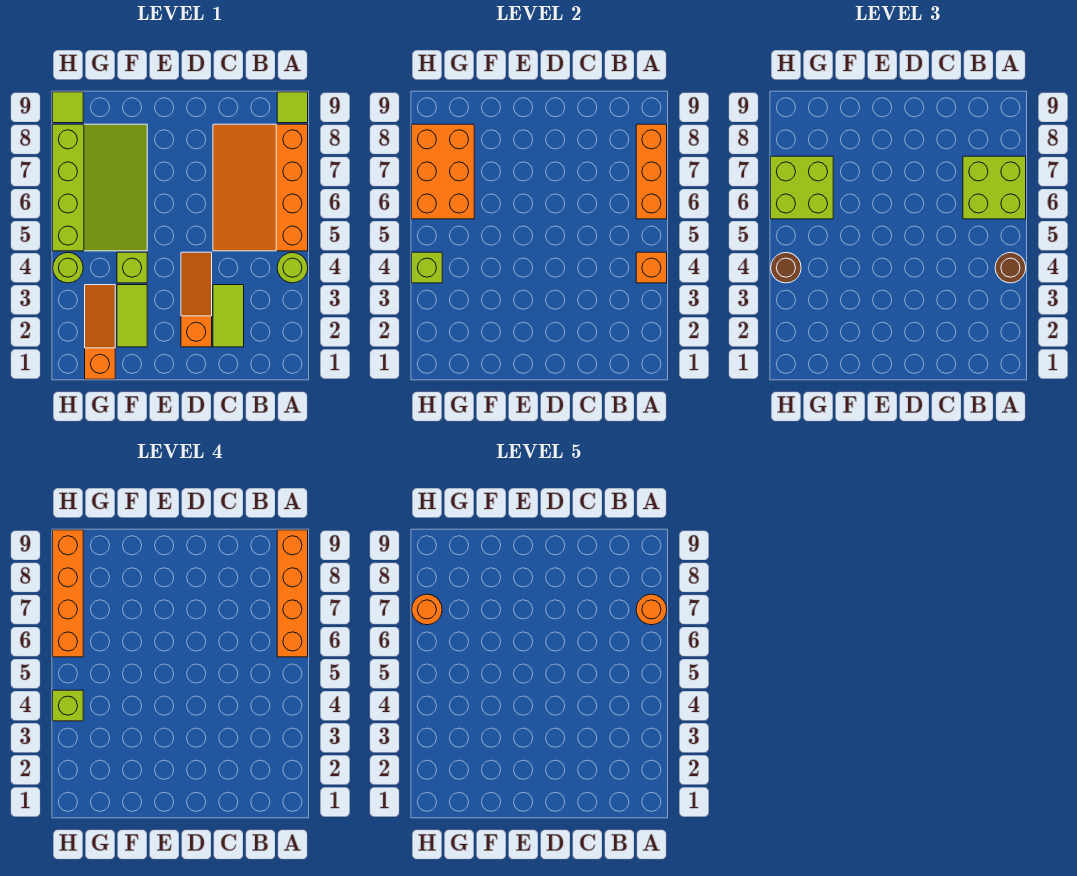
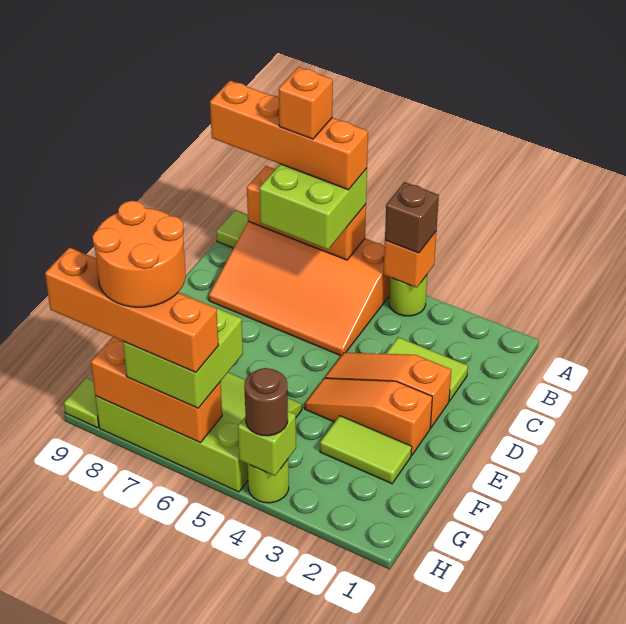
brown round brick A4 level 3 -> brown brick A4 level 3
orange round brick A7 level 5 -> orange brick A7 level 5
lime brick F4 level 1 -> none
orange slope G1:G3 level 1 top 1 -> orange slope E2:E4 level 1 top 2
orange brick G6:H8 level 2 -> orange brick H6:H8 level 2
lime brick H4 level 4 -> none
orange round brick H7 level 5 -> orange round brick G7:H8 level 5

